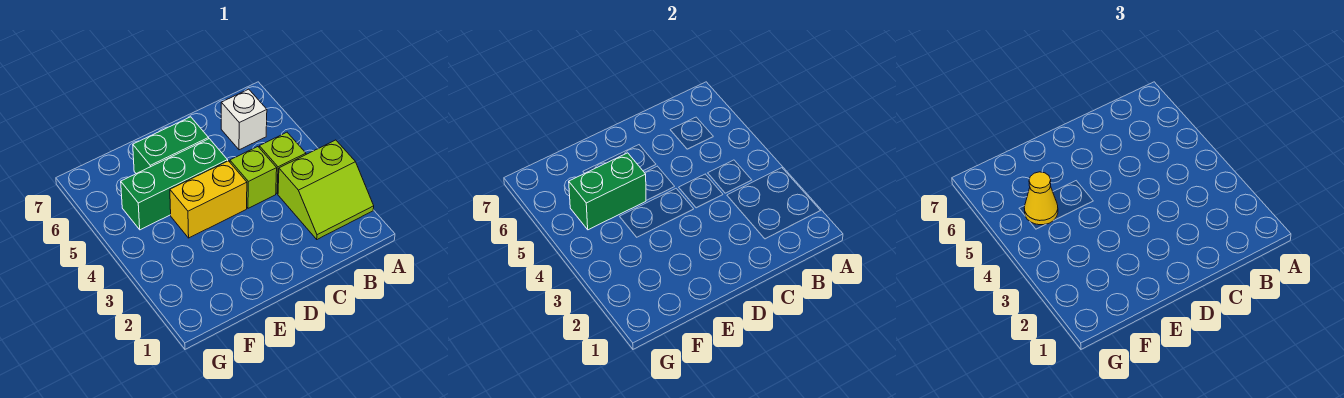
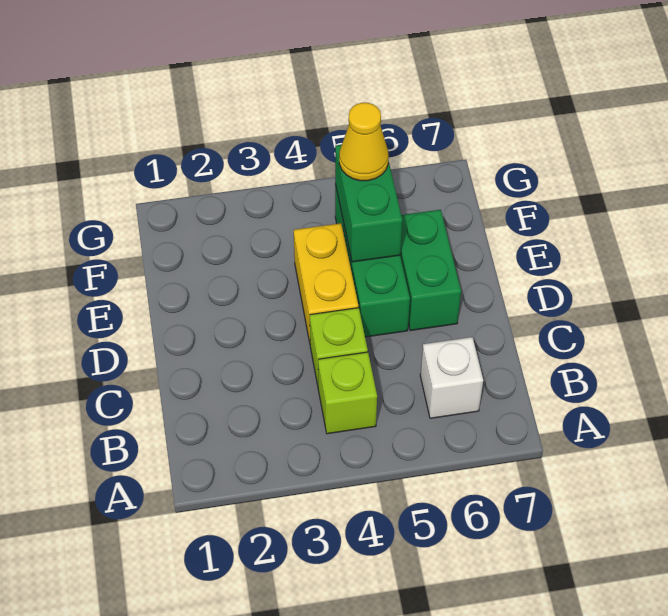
lime slope A2:B3 level 1 top 3 -> none

